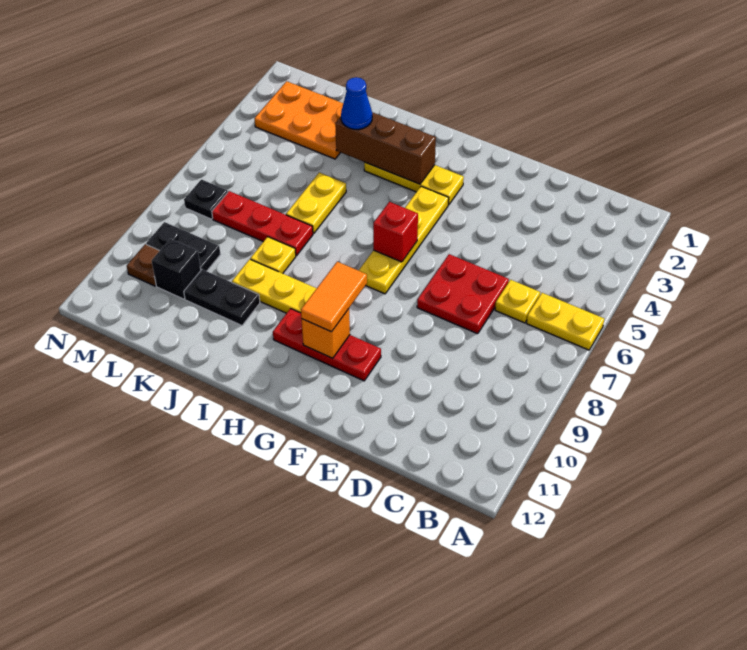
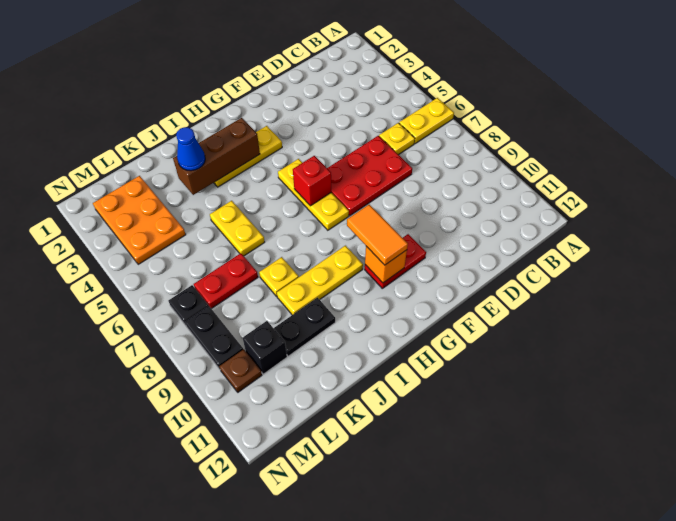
red plate D6:E7 level 1 -> red plate D6:F7 level 1
red plate F10:H10 level 1 -> red plate F10:G10 level 1
yellow plate G4:G7 level 1 -> yellow plate G5:G7 level 1
red plate J7:L7 level 1 -> red plate K7:L7 level 1
orange plate K2:M3 level 1 -> orange plate L2:M4 level 1
black plate L9:M9 level 1 -> black plate M8:M9 level 1

